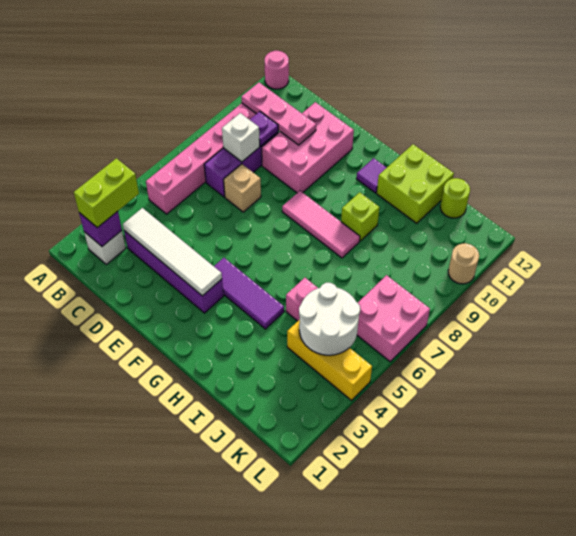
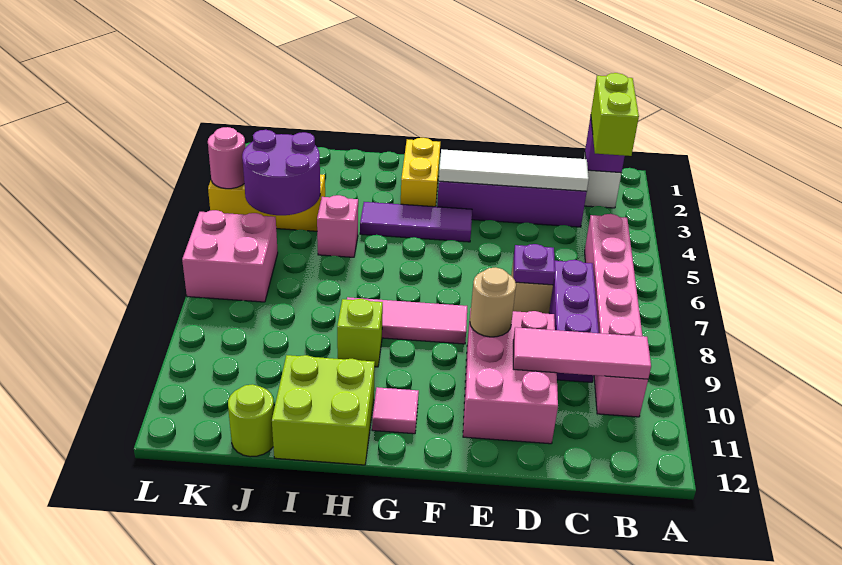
pink round brick A12 level 1 -> pink round brick L4 level 2
pink plate B10:D10 level 2 -> pink tile B10:D10 level 2
white brick C8 level 2 -> none
purple plate C9 level 2 -> purple plate D7 level 2
none -> yellow brick G2:G3 level 1
purple tile G11 level 1 -> pink tile G11 level 1
white round brick J4:K5 level 2 -> purple round brick J4:K5 level 2
tan round brick L10 level 1 -> tan round brick E9 level 2

